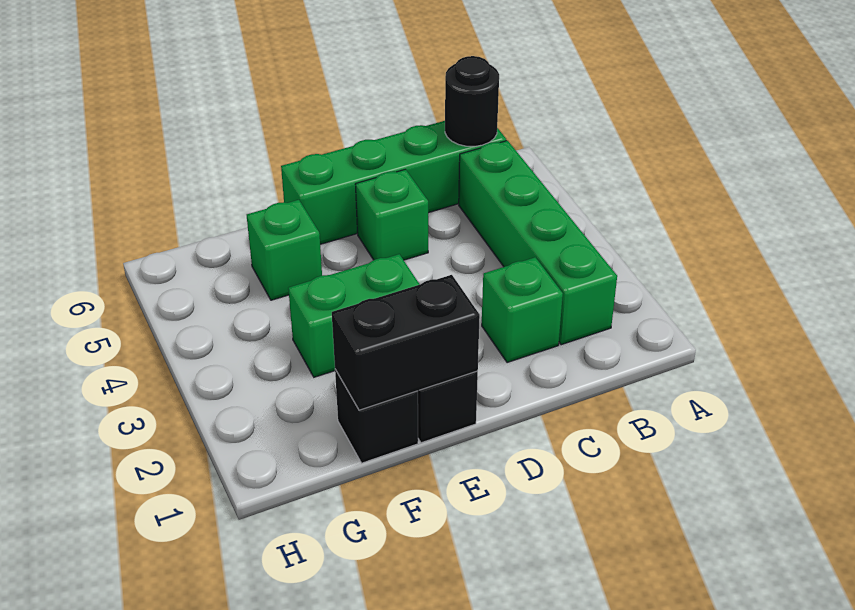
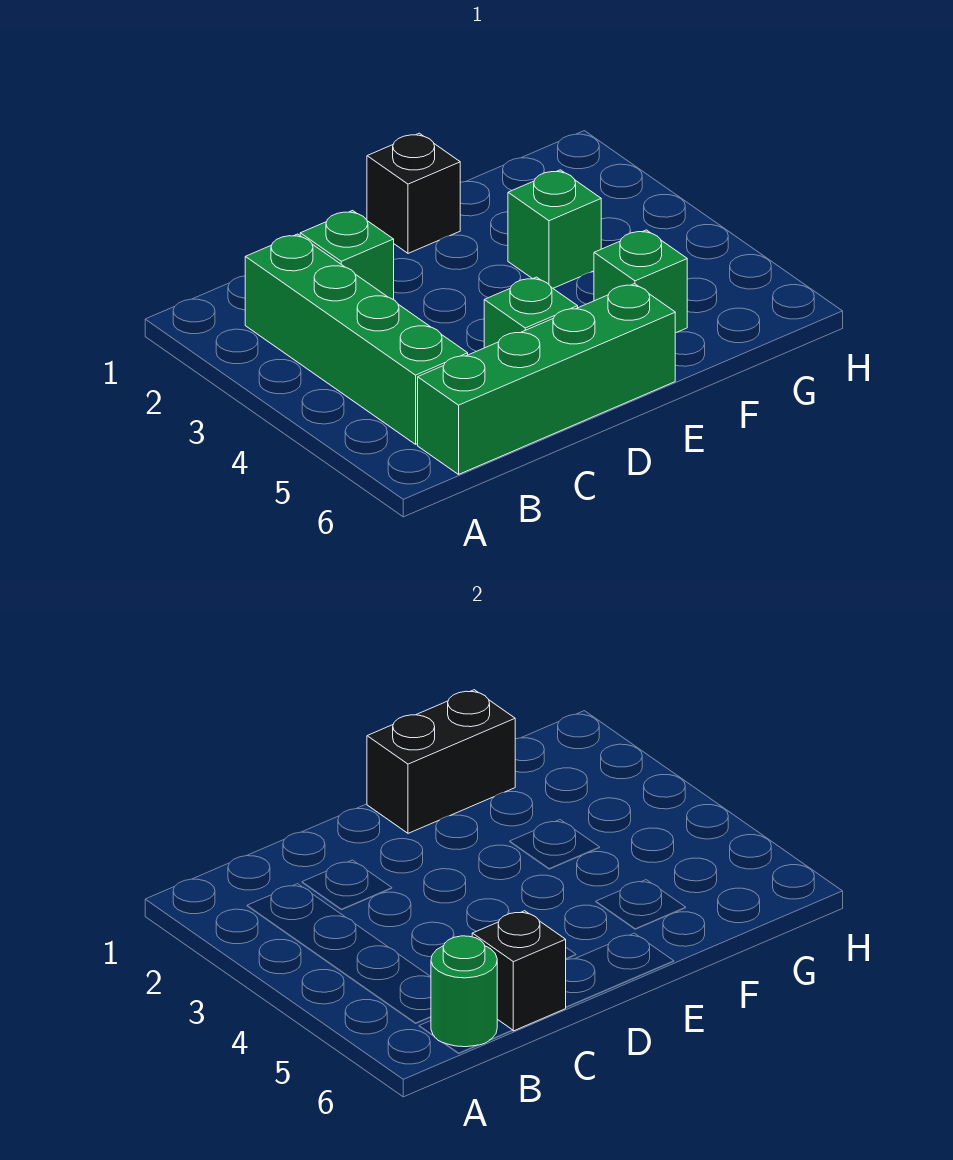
black round brick B6 level 2 -> green round brick B6 level 2
green brick E3:F3 level 1 -> green brick F3 level 1
black brick F1 level 1 -> black brick C6 level 2

